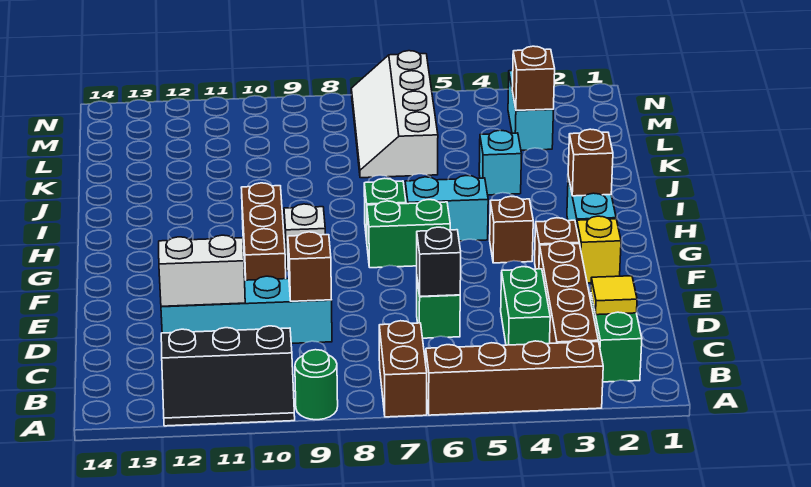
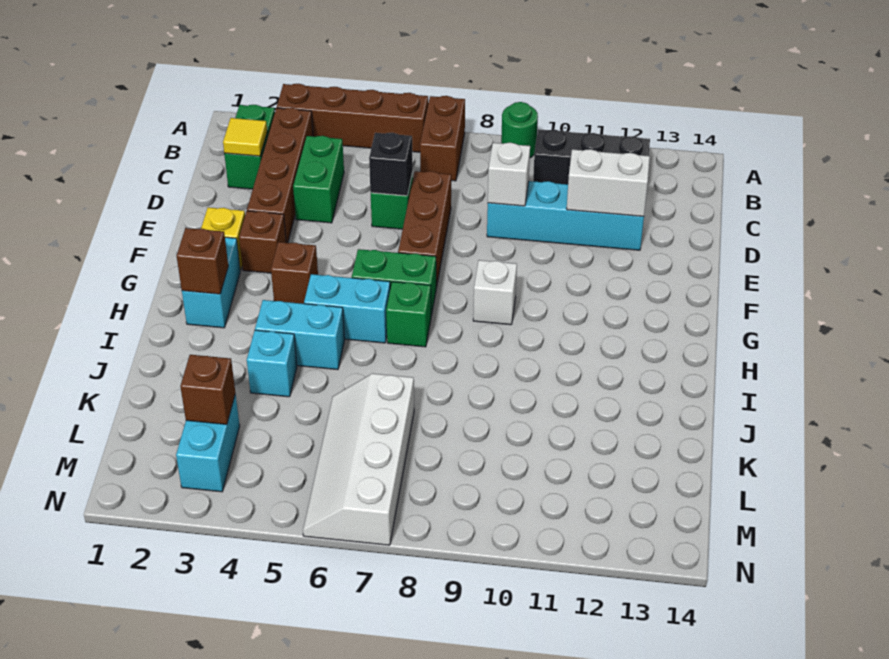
brown brick D9 level 2 -> white brick D9 level 2
brown brick F10:H10 level 1 -> brown brick D7:F7 level 1
none -> cyan brick I4:I5 level 1
white slope K6:N7 level 1 top 6 -> white slope K6:N7 level 1 top 7

